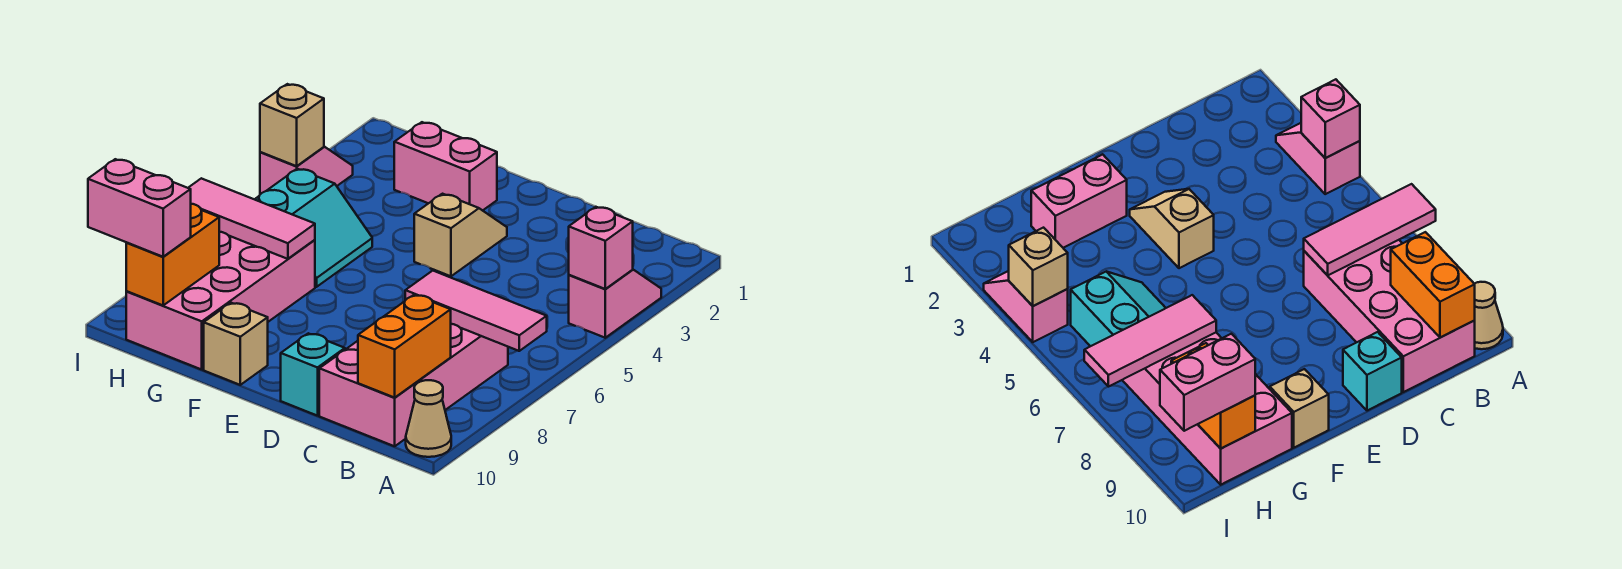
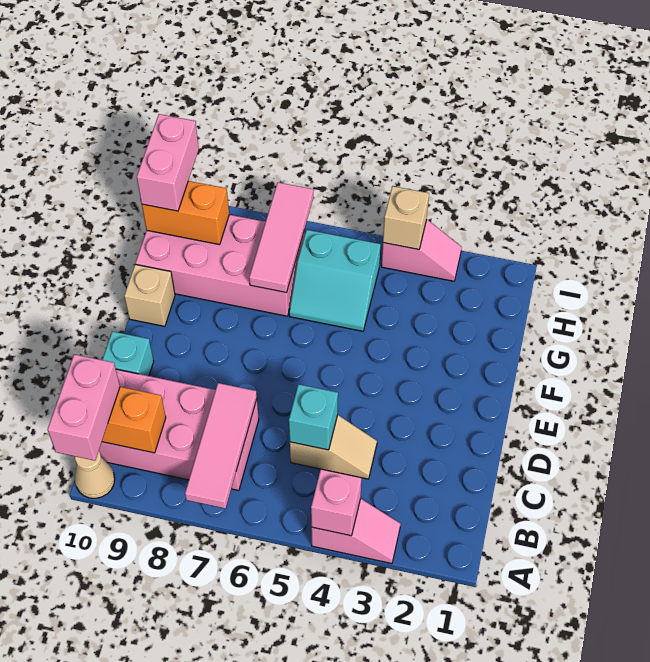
none -> cyan brick C5 level 2
tan slope E3:E4 level 1 top 4 -> tan slope C4:C5 level 1 top 5
pink brick F2:G2 level 1 -> pink brick A10:B10 level 3

